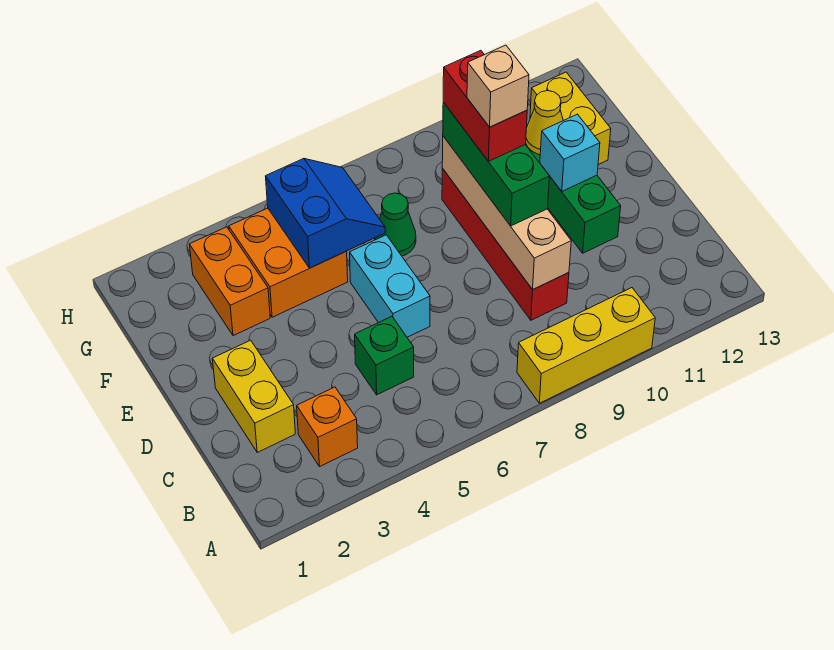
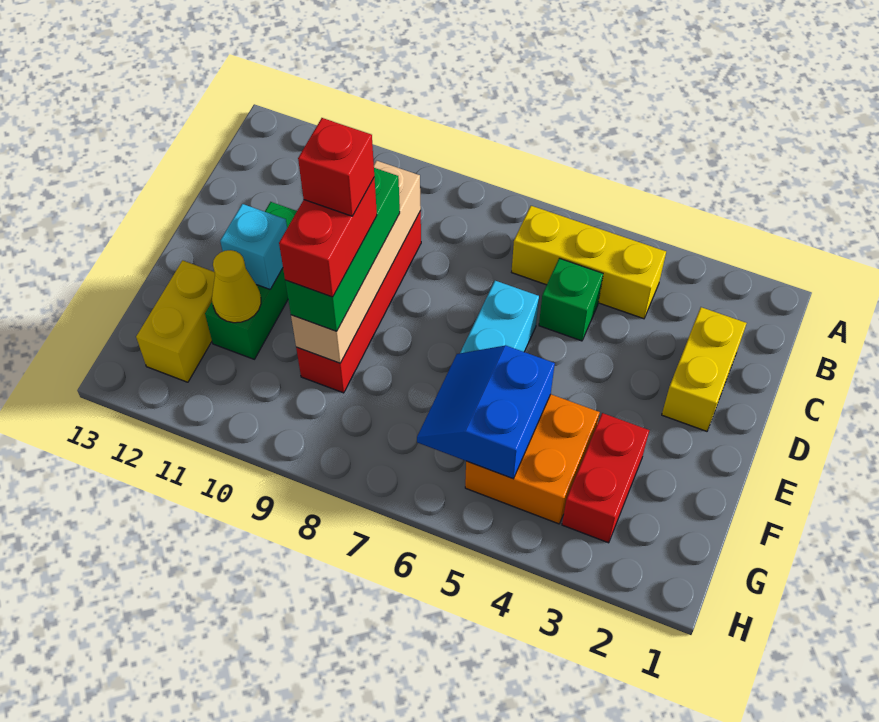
yellow brick A8:A10 level 1 -> yellow brick B4:B6 level 1
orange brick B3 level 1 -> none
tan brick E9 level 5 -> red brick E9 level 5
orange brick F3:G3 level 1 -> red brick F3:G3 level 1
green cone F7 level 1 -> none

